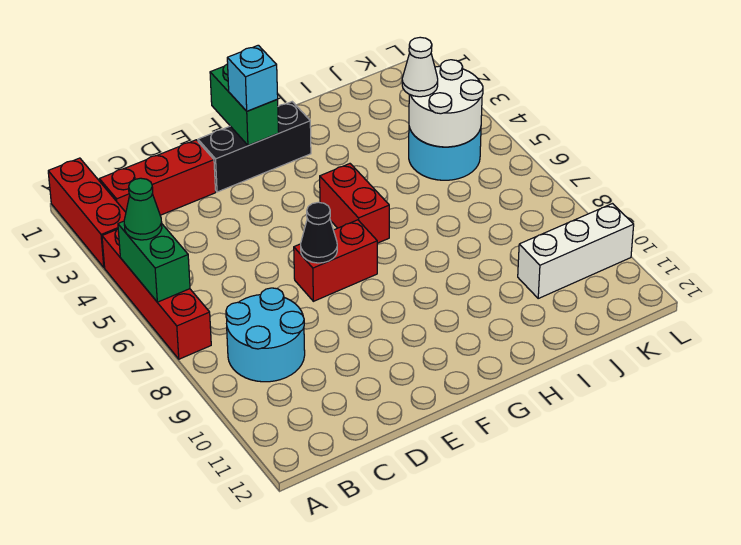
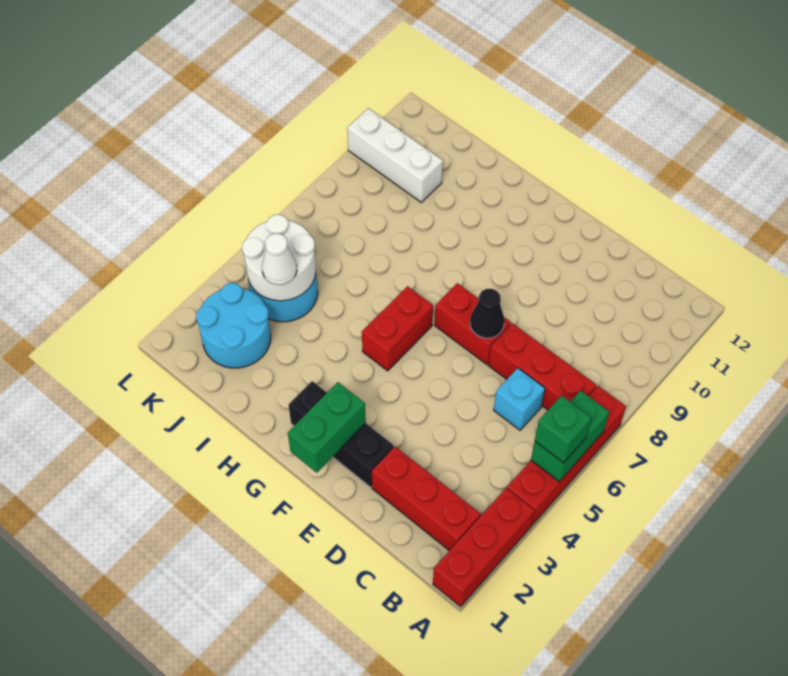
green cone A5 level 3 -> green brick A5 level 3
none -> red brick B7:D7 level 1
cyan round brick B8:C9 level 1 -> cyan round brick J2:K3 level 1
cyan brick F2 level 3 -> cyan brick C6 level 1

